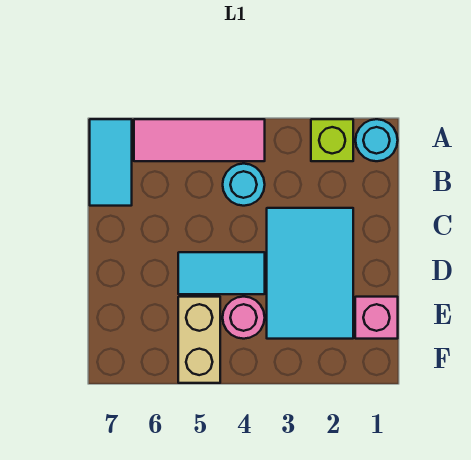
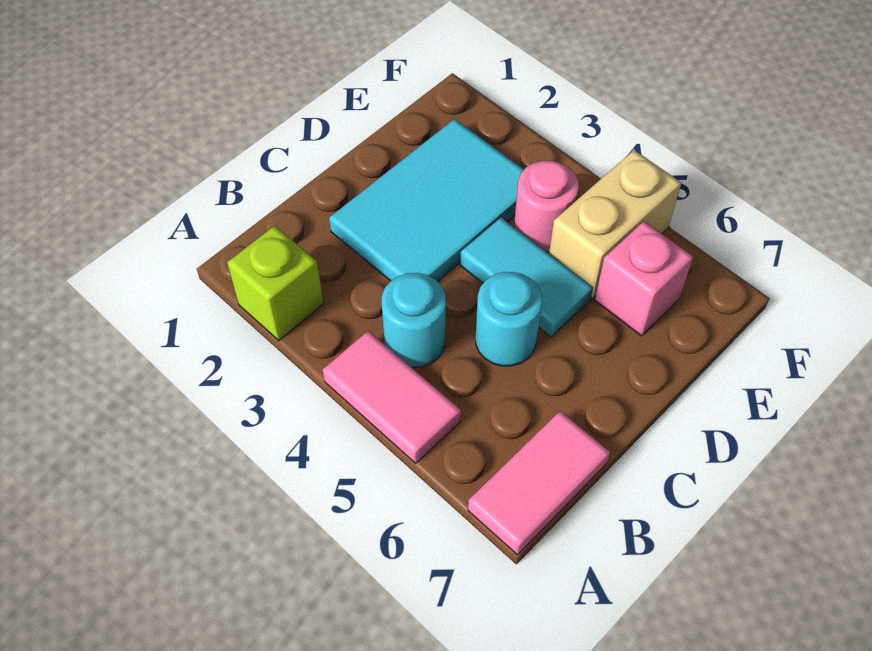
cyan round brick A1 level 1 -> cyan round brick C5 level 1
pink tile A4:A6 level 1 -> pink tile A4:A5 level 1
cyan tile A7:B7 level 1 -> pink tile A7:B7 level 1
pink brick E1 level 1 -> pink brick E6 level 1

